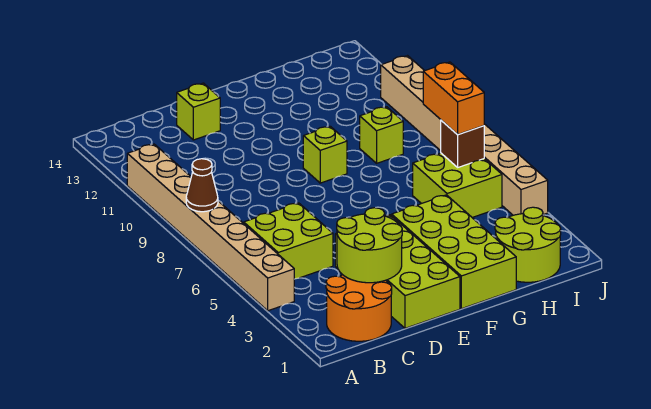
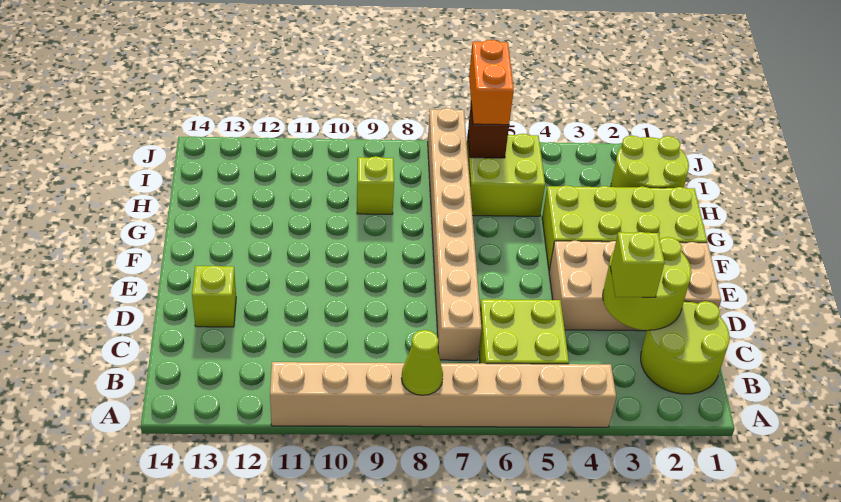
brown cone A8 level 2 -> lime cone A8 level 2
orange round brick B1:C2 level 1 -> lime round brick B1:C2 level 1
lime brick D1:E4 level 1 -> tan brick D1:E4 level 1
lime brick F9 level 1 -> lime brick C3 level 3
orange brick I6:I7 level 3 -> orange brick I6:J6 level 3
tan brick J4:J11 level 1 -> tan brick C7:J7 level 1

